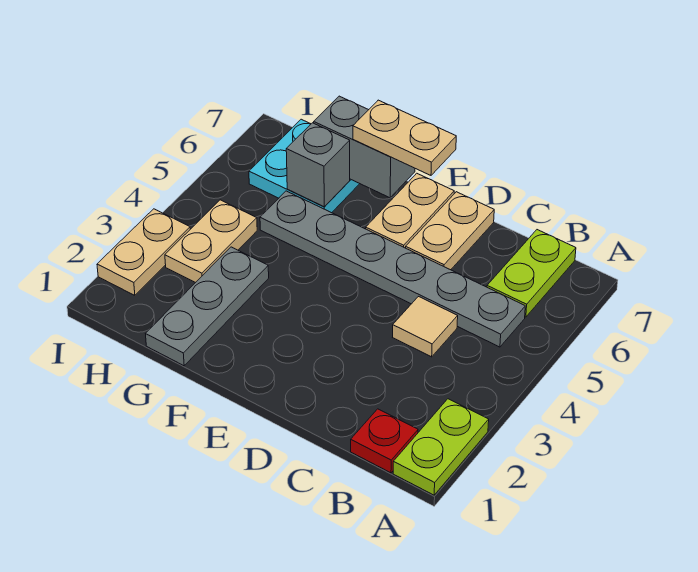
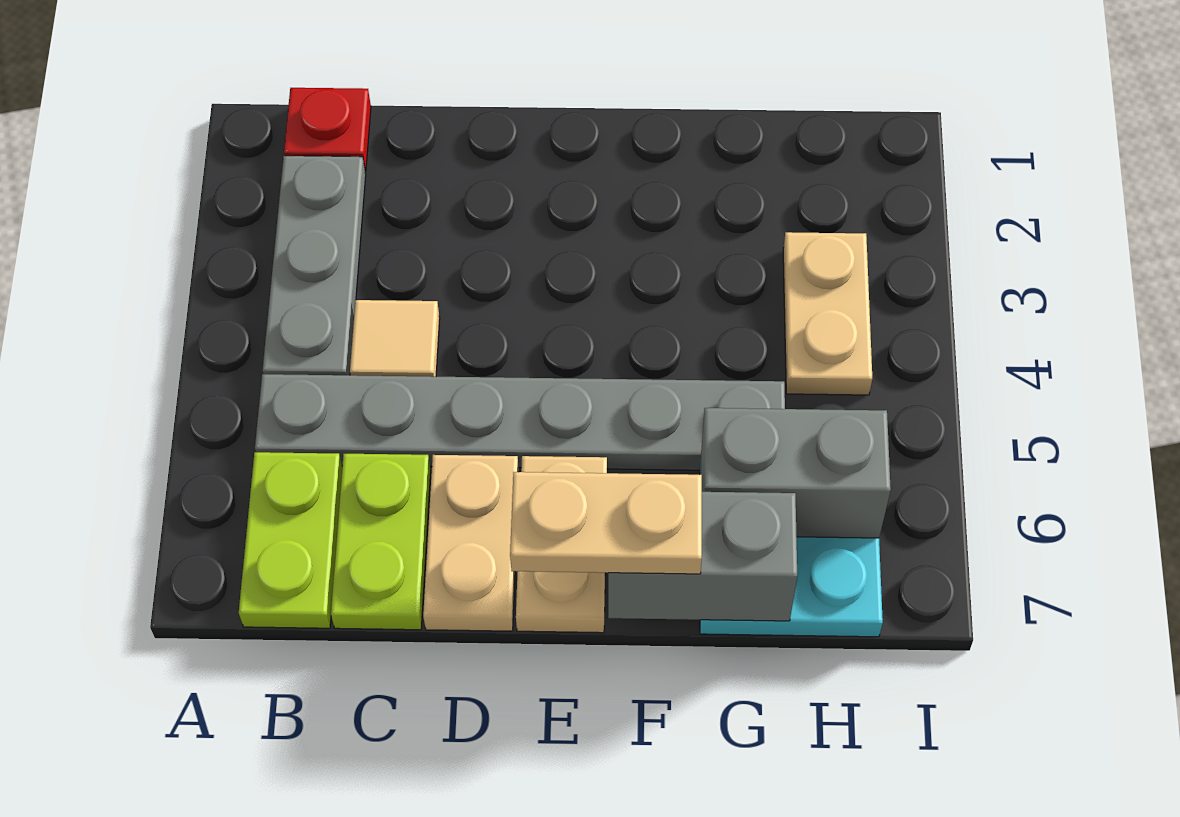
lime plate A1:A2 level 1 -> lime plate C6:C7 level 1
grey plate G1:G3 level 1 -> grey plate B2:B4 level 1
grey brick G6 level 2 -> grey brick G6:H6 level 2
tan plate I2:I3 level 1 -> none

